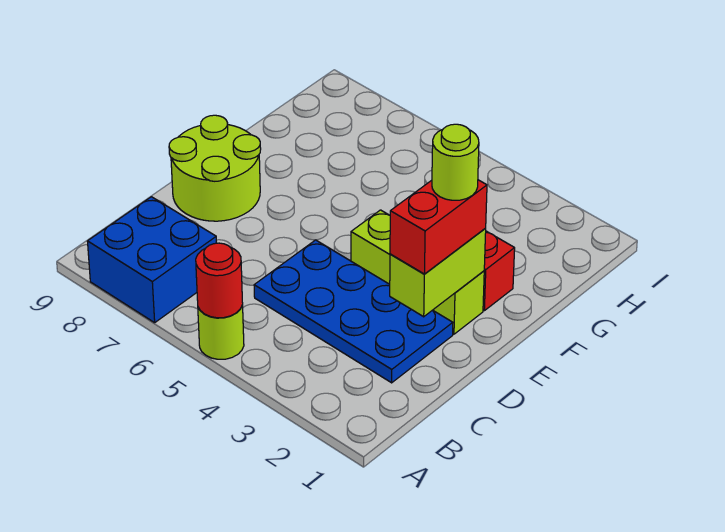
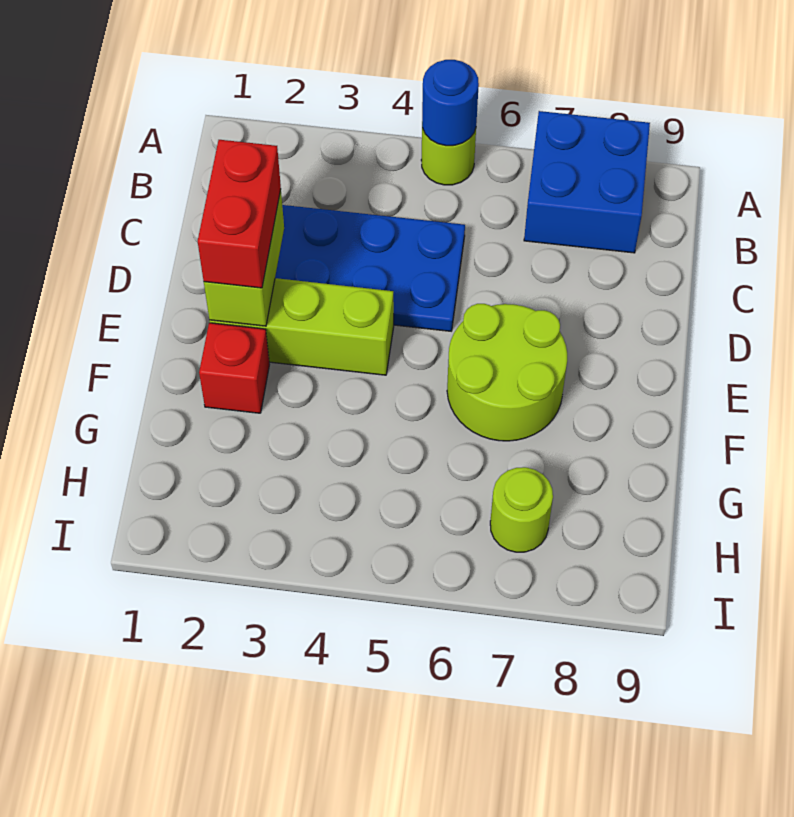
red round brick A5 level 2 -> blue round brick A5 level 2
lime round brick D8:E9 level 1 -> lime round brick E6:F7 level 1
lime round brick E2 level 4 -> lime round brick H7 level 1

